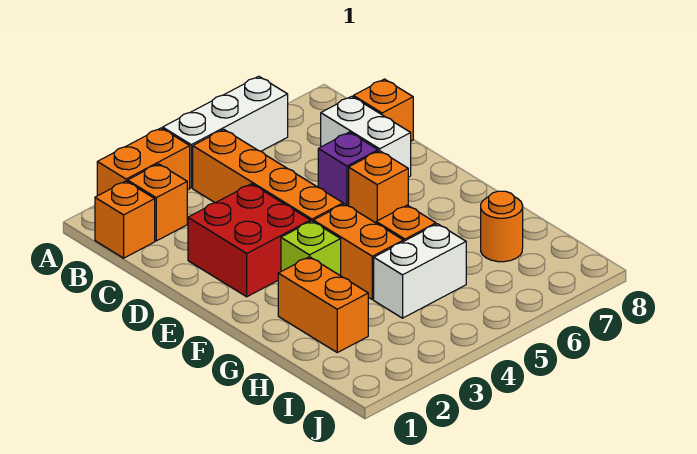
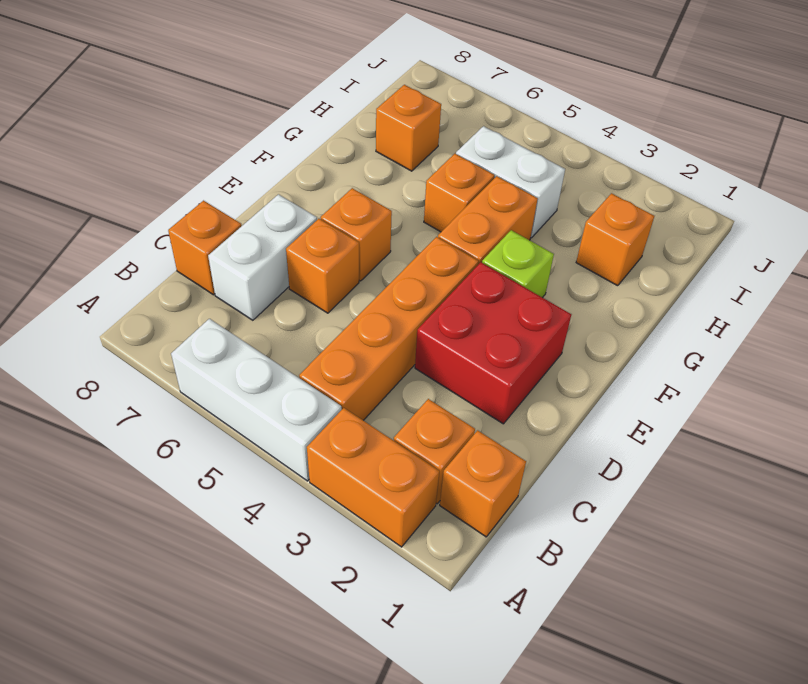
purple brick D6 level 1 -> orange brick D6 level 1
orange brick G2:H2 level 1 -> orange brick H2 level 1
orange round brick H7 level 1 -> orange brick H7 level 1

